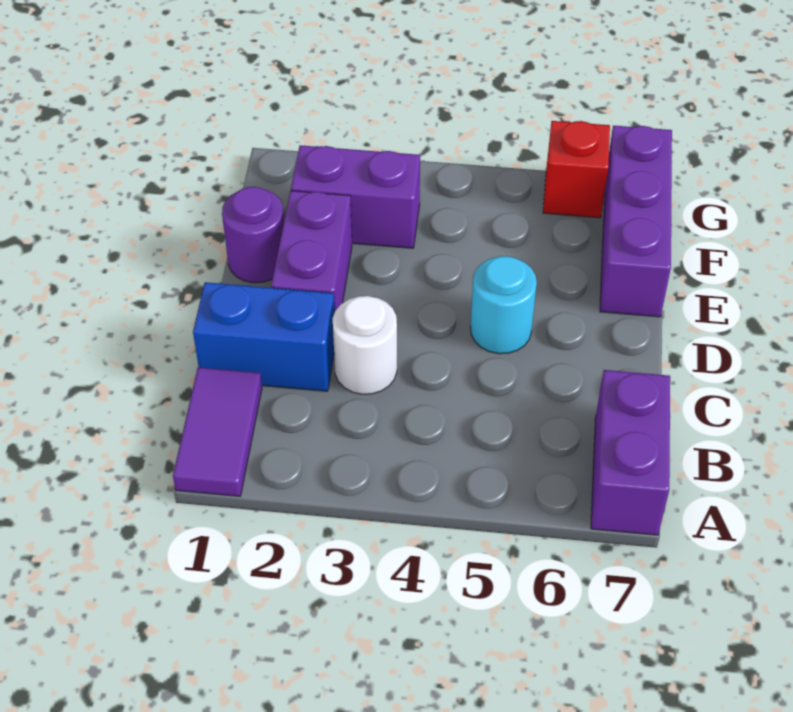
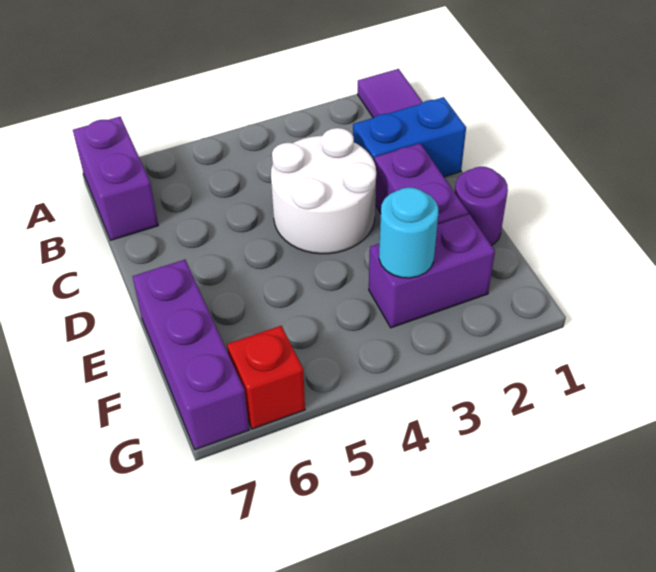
white round brick C3 level 1 -> white round brick C3:D4 level 1
cyan round brick D5 level 1 -> cyan round brick F3 level 2

